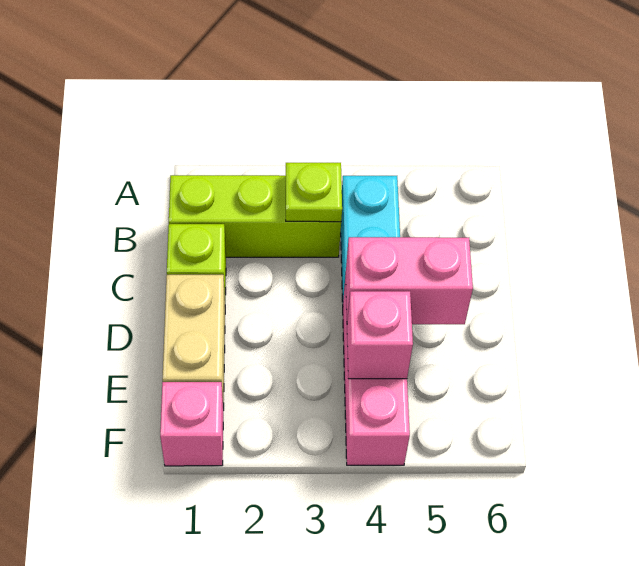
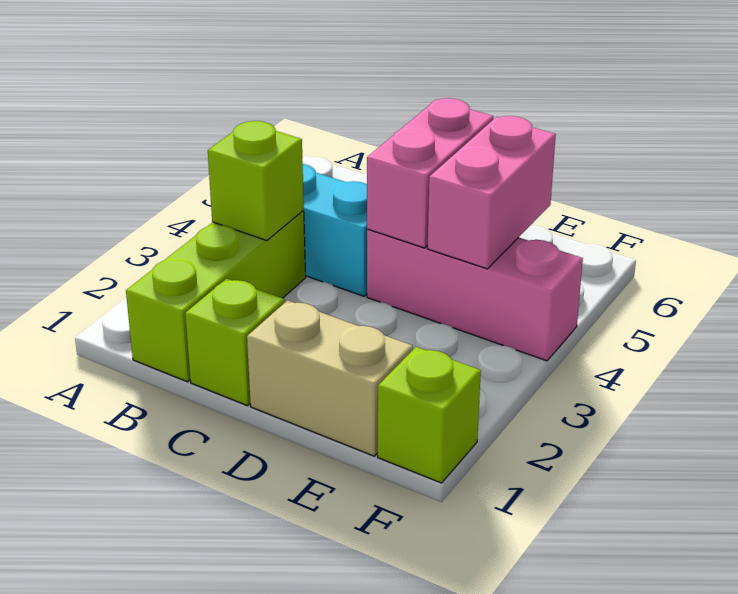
lime plate B3 level 2 -> lime brick B3 level 2
pink brick E4 level 2 -> pink brick E4:E5 level 2
pink brick F1 level 1 -> lime brick F1 level 1

